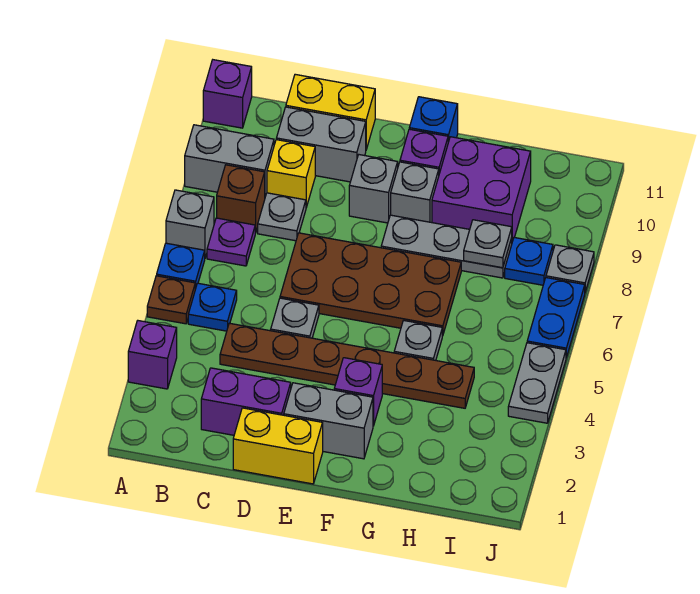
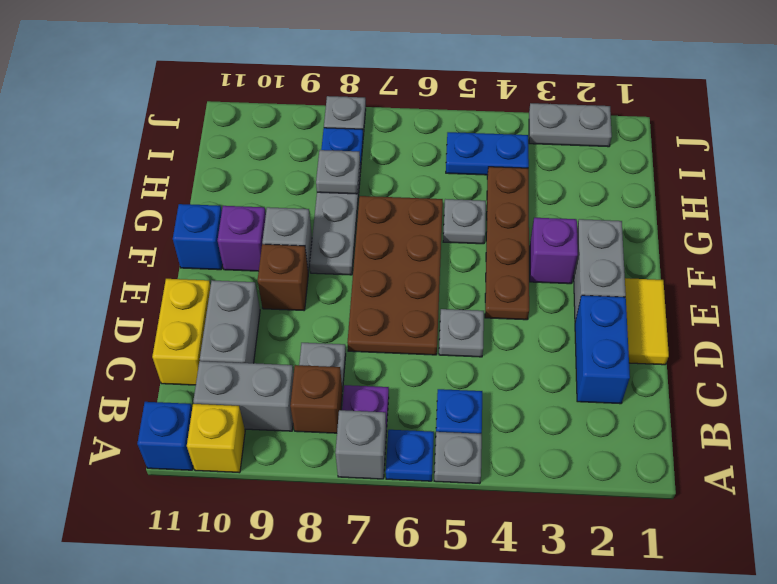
purple brick A3 level 1 -> none
brown plate A5 level 1 -> grey plate A5 level 1
grey brick A9:B9 level 1 -> grey brick B9:B10 level 1
purple brick A11 level 1 -> blue brick A11 level 1
purple brick C2:D2 level 1 -> blue brick C2:D2 level 1
brown plate C4:H4 level 1 -> brown plate E4:H4 level 1
yellow brick C9 level 1 -> yellow brick A10 level 1
yellow brick D1:E1 level 1 -> yellow tile D1:E1 level 1
grey brick E9 level 1 -> brown brick E9 level 1
purple brick G9:H10 level 1 -> none
grey plate J4:J5 level 1 -> grey plate J2:J3 level 1
blue plate J6:J7 level 1 -> blue plate I4:I5 level 1

